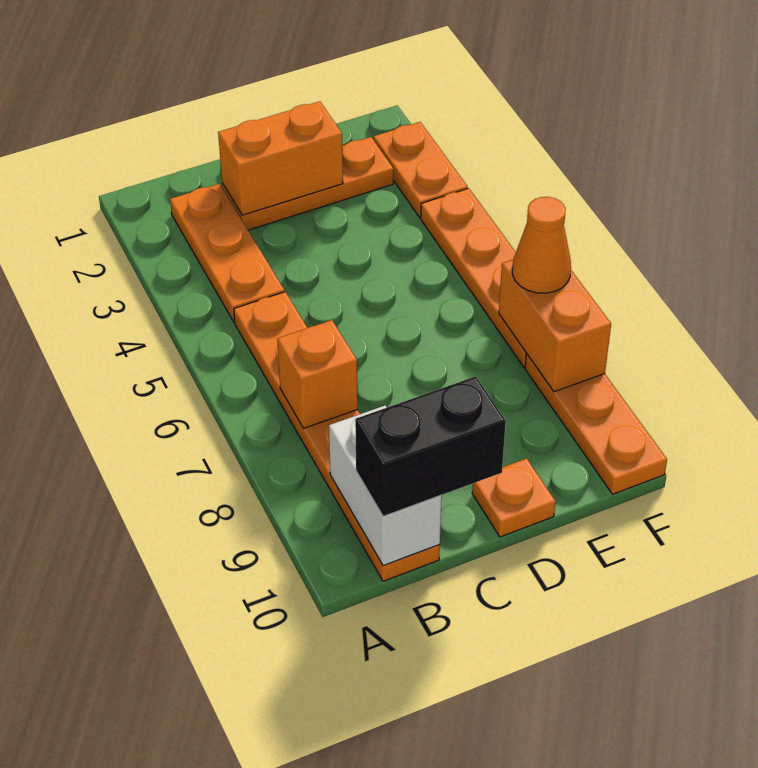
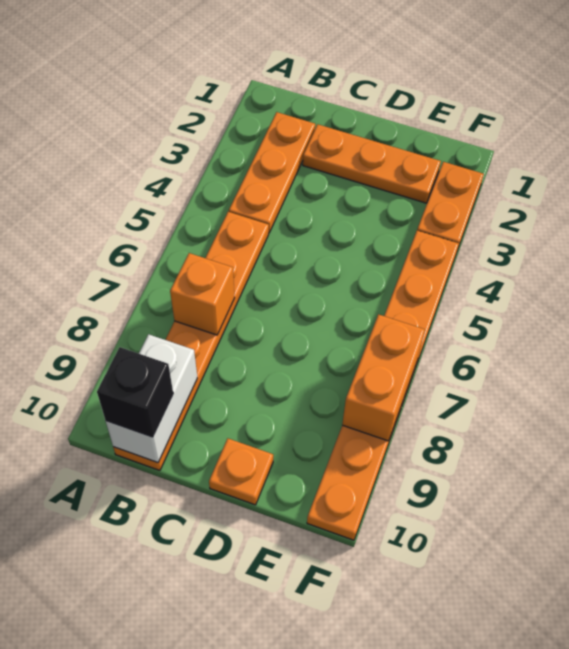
black brick B10:C10 level 3 -> black brick B10 level 3
orange brick C2:D2 level 2 -> none
orange cone F7 level 3 -> none

